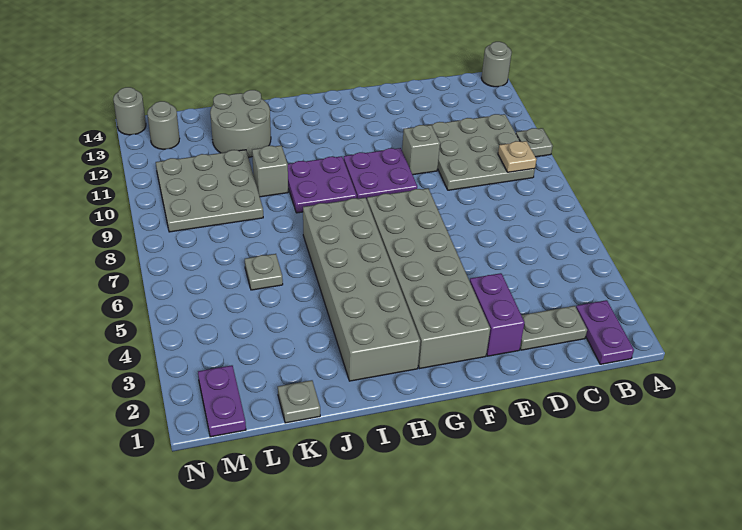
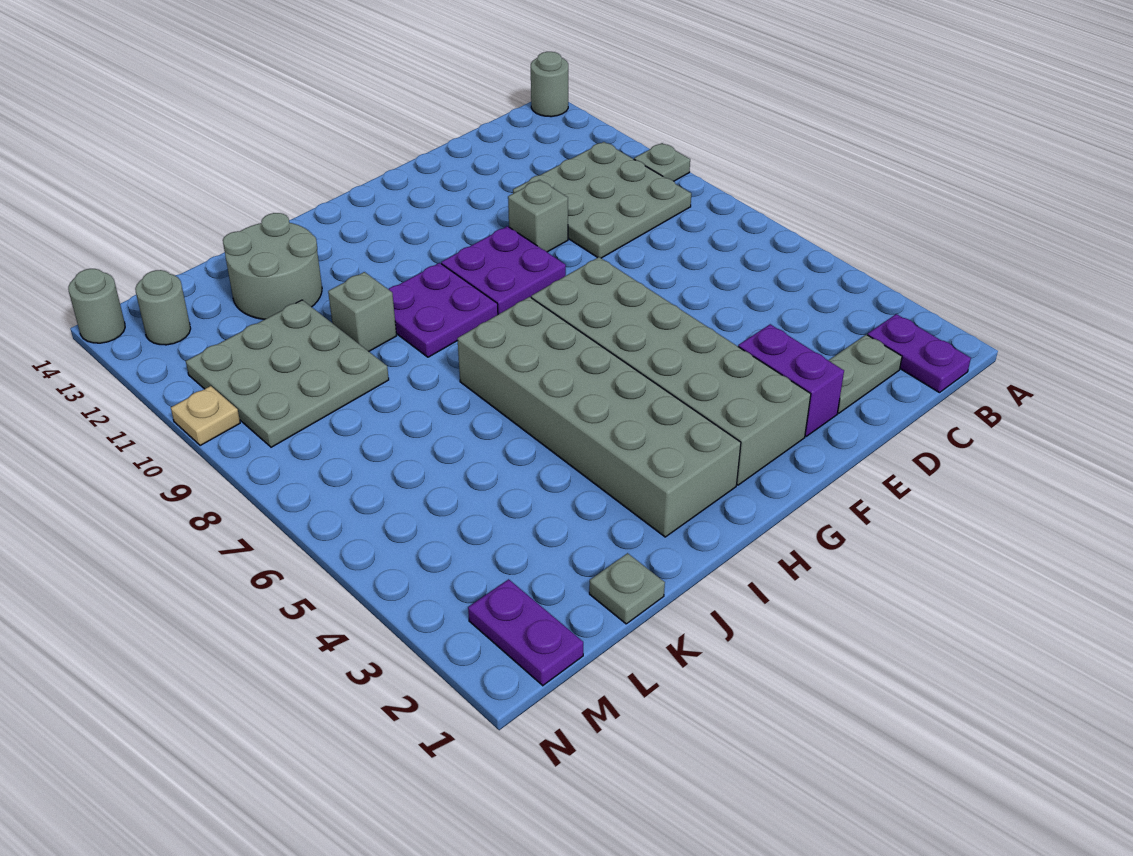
tan plate B9 level 2 -> tan plate N10 level 1
grey plate K6 level 1 -> none

